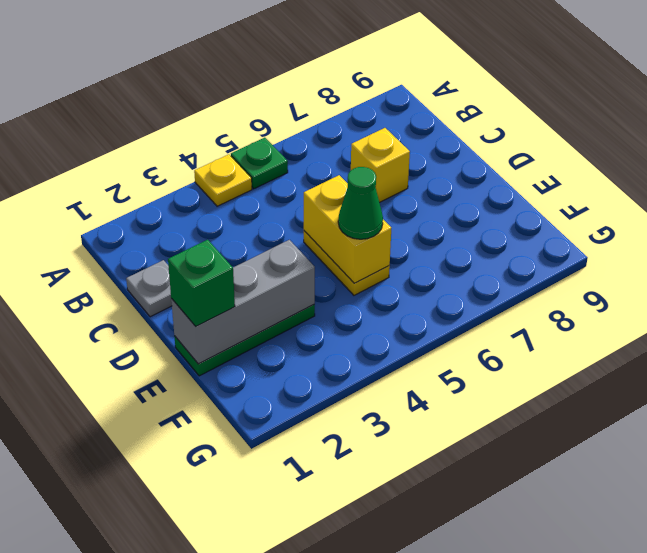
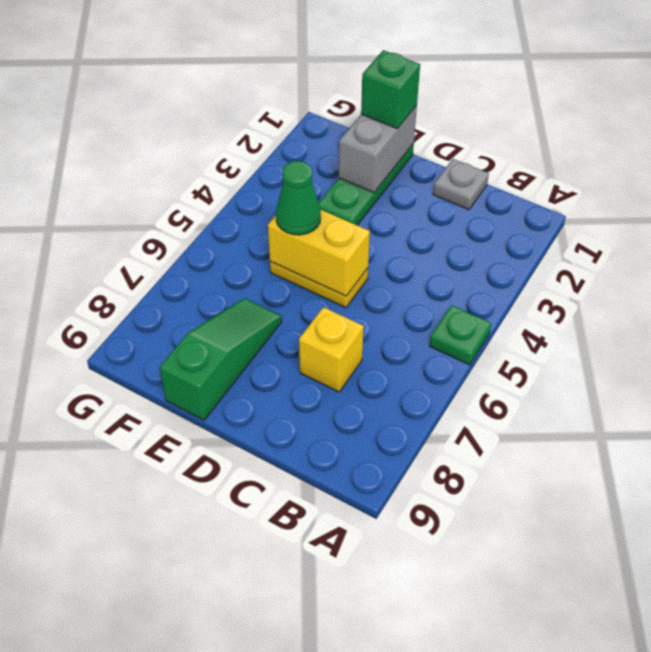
yellow plate A4 level 1 -> none
grey brick E1:E3 level 2 -> grey brick E1:E2 level 2
none -> green slope E7:E9 level 1 top 9

